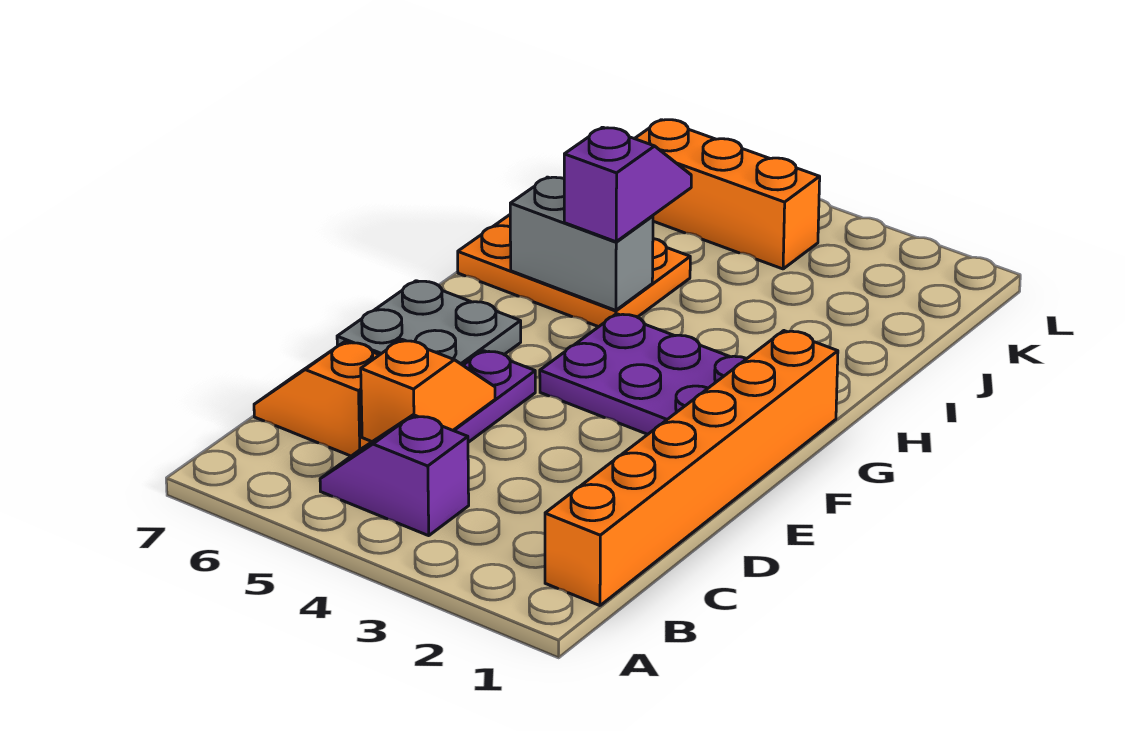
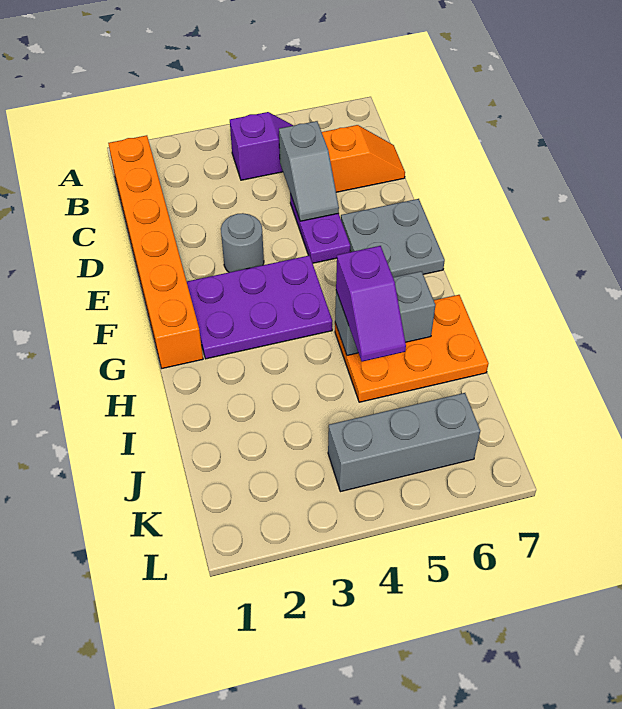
orange slope C5:D5 level 2 top C -> grey slope C5:D5 level 2 top C
none -> grey round brick E3 level 1
orange brick K4:K6 level 1 -> grey brick K4:K6 level 1

